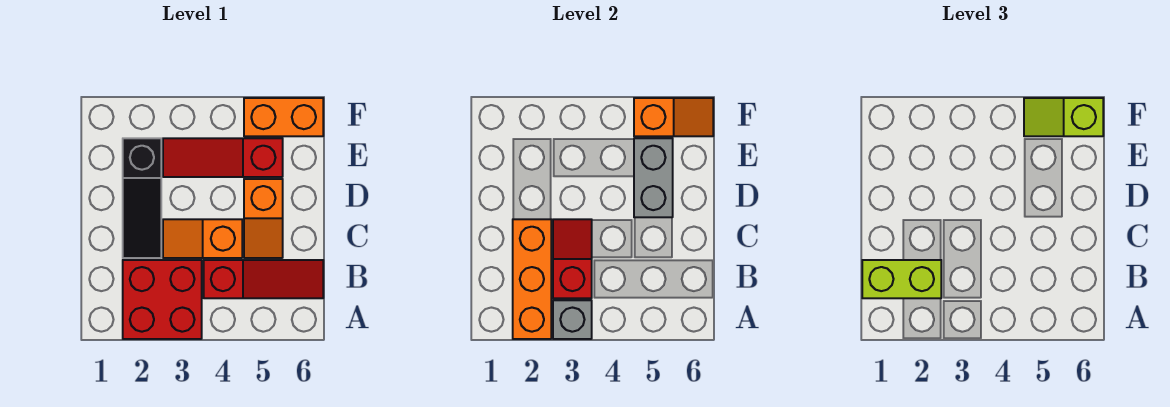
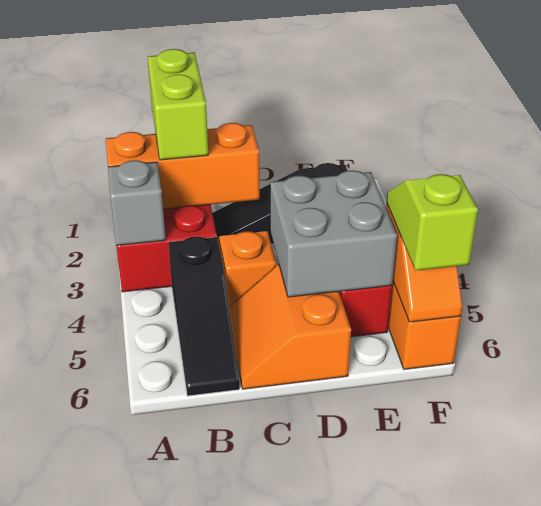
red slope B3:C3 level 2 top B -> none
red slope B4:B6 level 1 top 4 -> black slope B4:B6 level 1 top 4
orange slope C5:D5 level 1 top D -> orange slope C5:D6 level 1 top D
grey brick D5:E5 level 2 -> grey brick D4:E5 level 2

